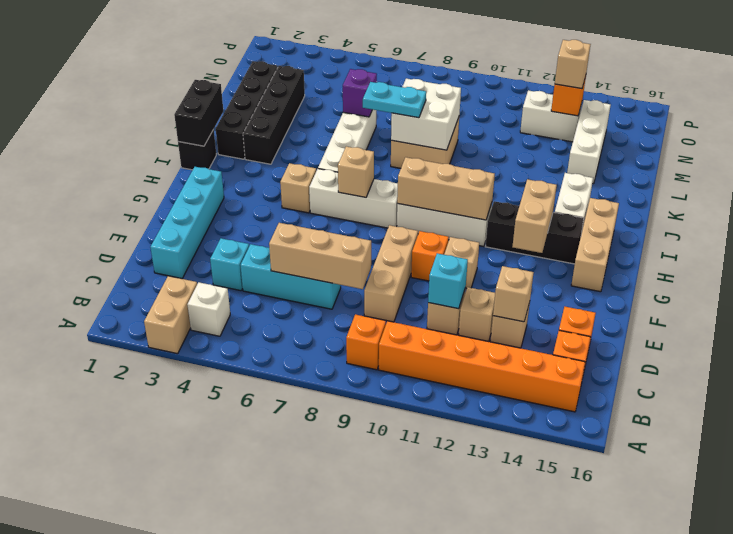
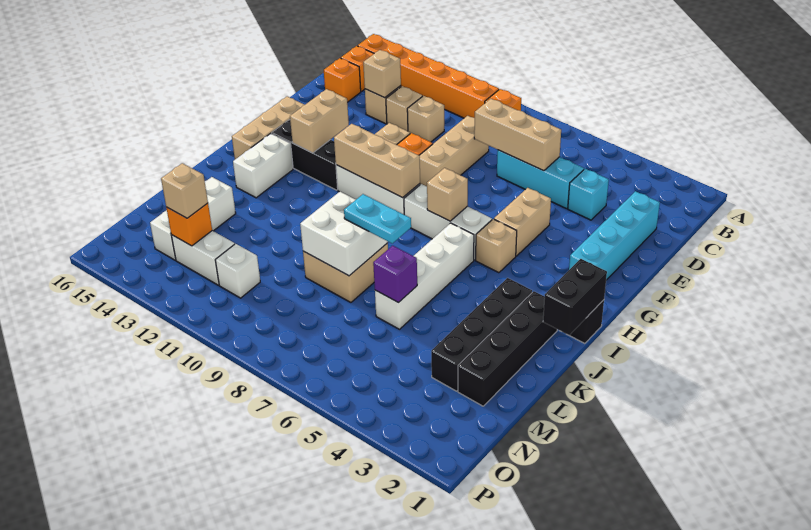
tan brick A3:B3 level 1 -> tan brick F5:G5 level 1
white brick B4 level 1 -> white brick N11 level 1
cyan brick D11 level 2 -> none

